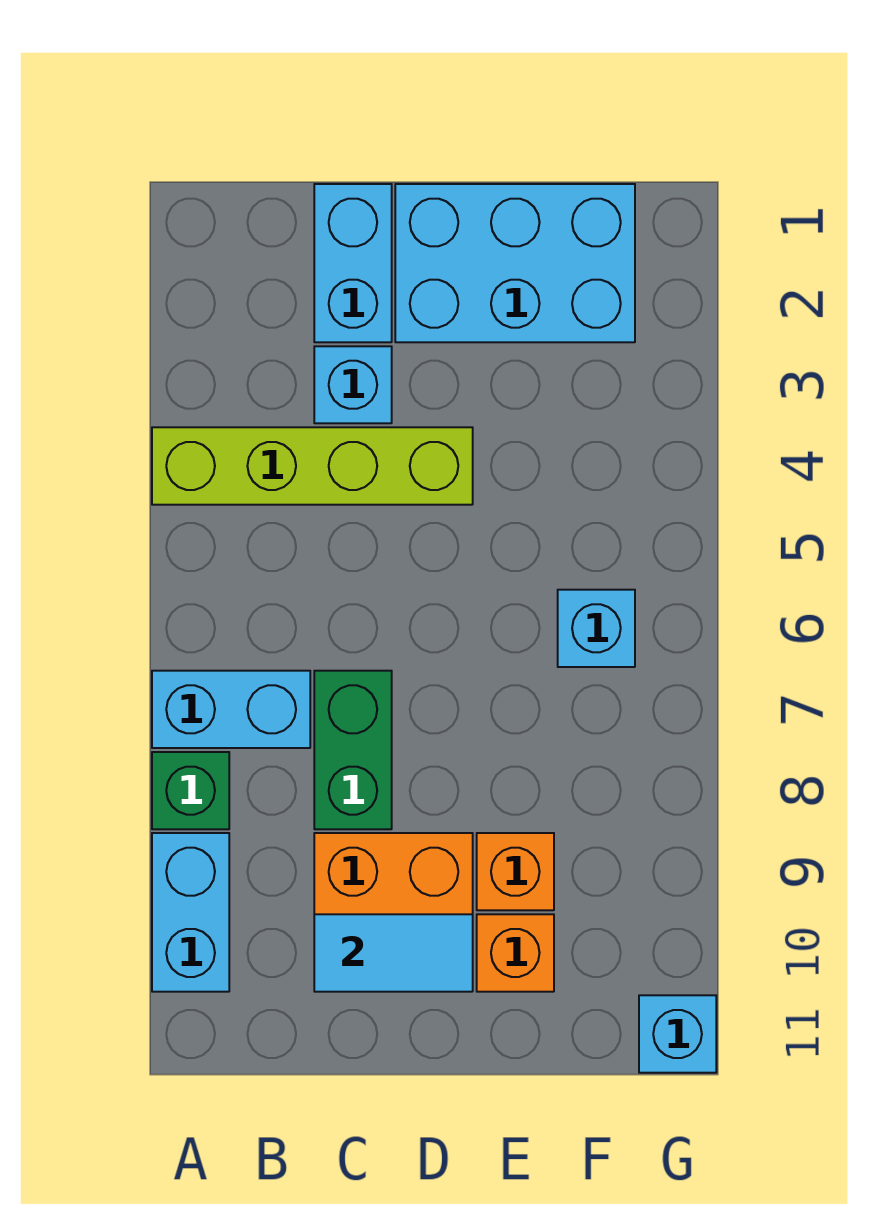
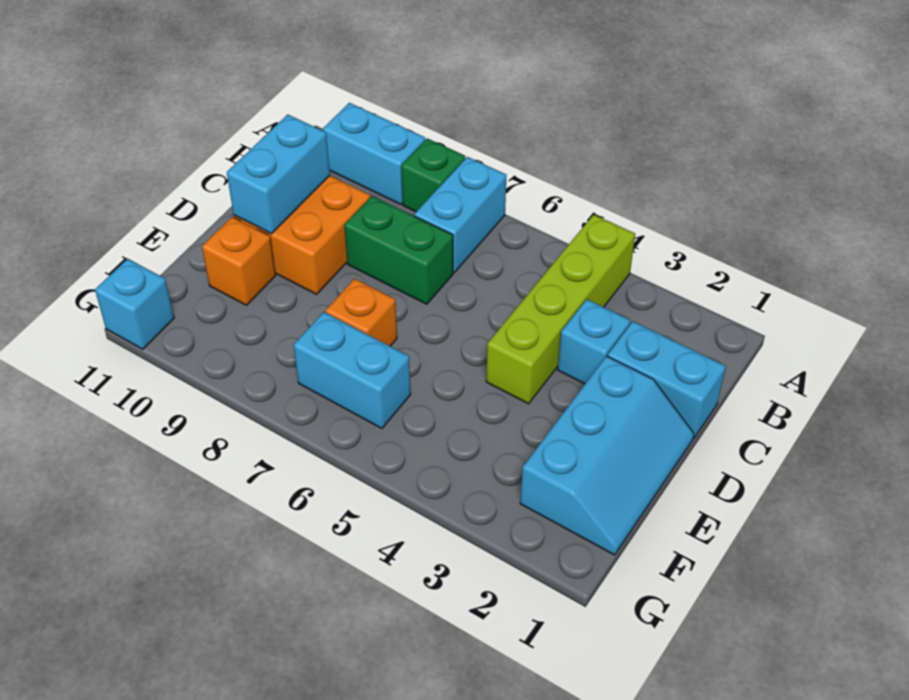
cyan tile C10:D10 level 2 -> cyan brick C10:D10 level 2
cyan brick D1:F2 level 1 -> cyan slope D1:F2 level 1 top 2
orange brick E9 level 1 -> orange brick E7 level 1
cyan brick F6 level 1 -> cyan brick F6:F7 level 1

